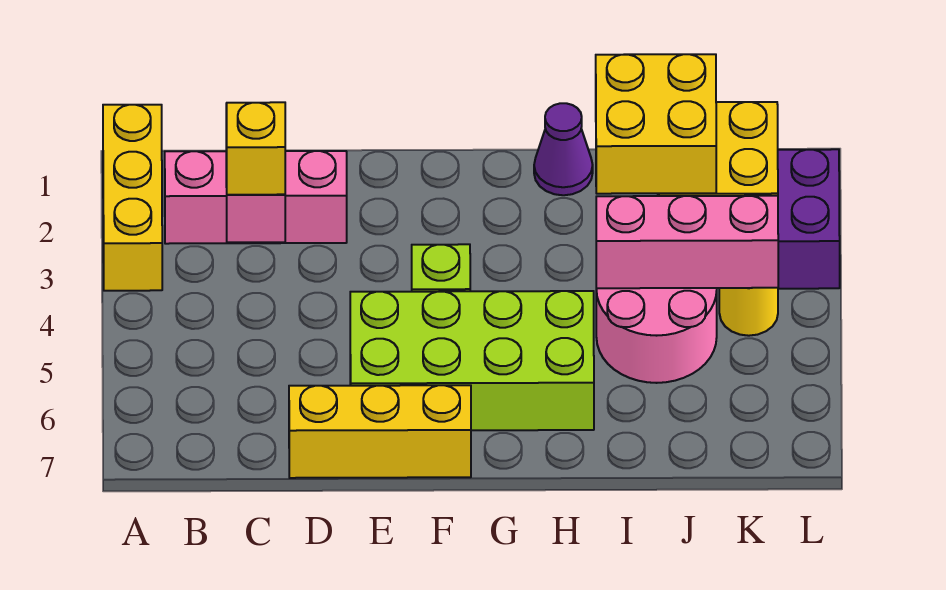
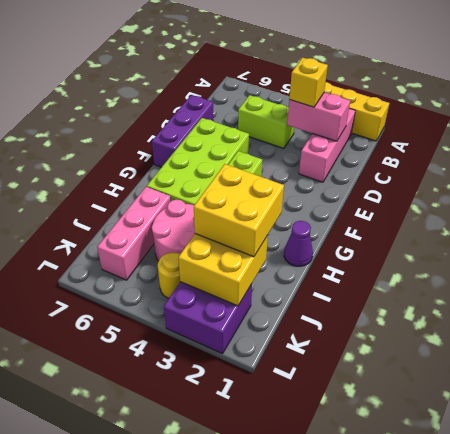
none -> lime brick C4:C5 level 1
yellow brick D7:F7 level 1 -> purple brick D7:F7 level 1
pink brick I4:K4 level 2 -> pink brick I6:K6 level 1

